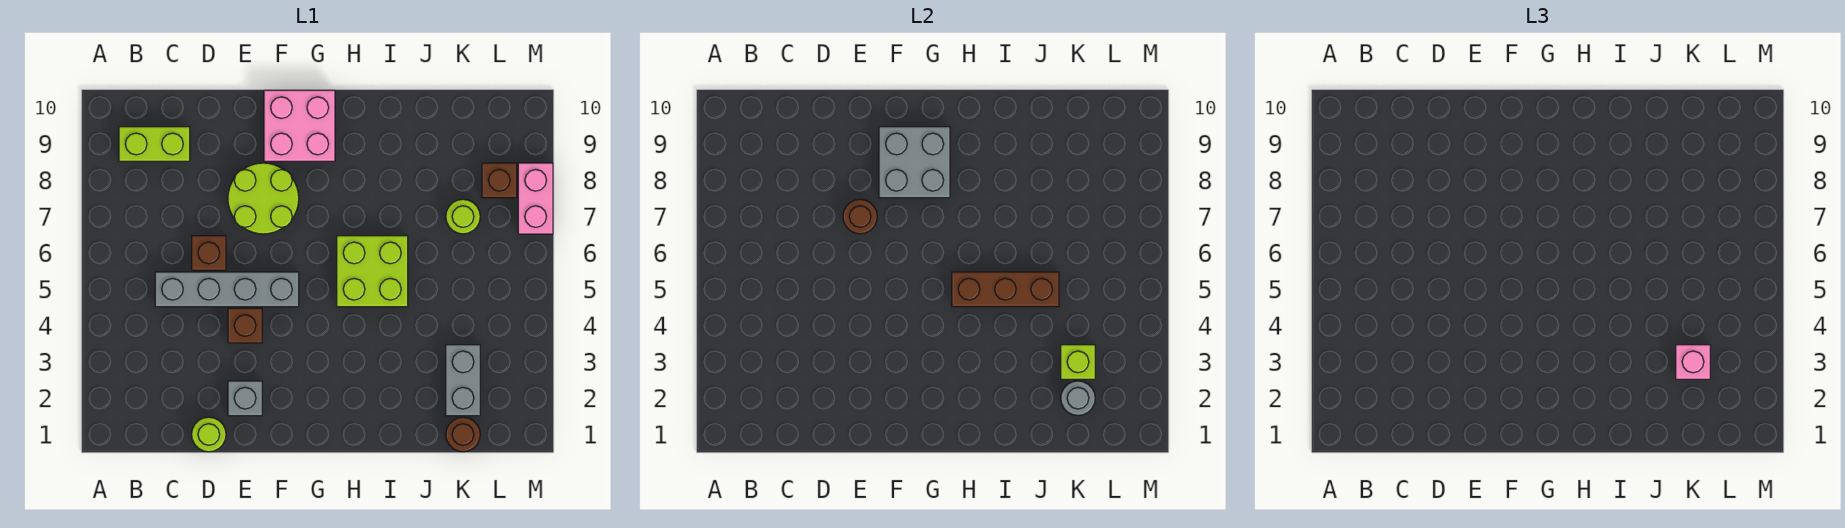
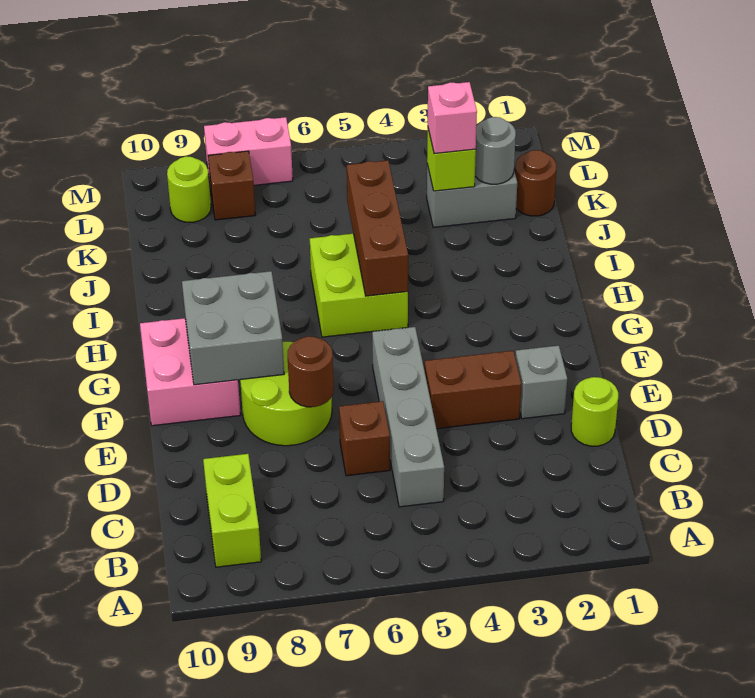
brown brick E4 level 1 -> brown brick E3:E4 level 1
lime round brick K7 level 1 -> lime round brick L9 level 1

